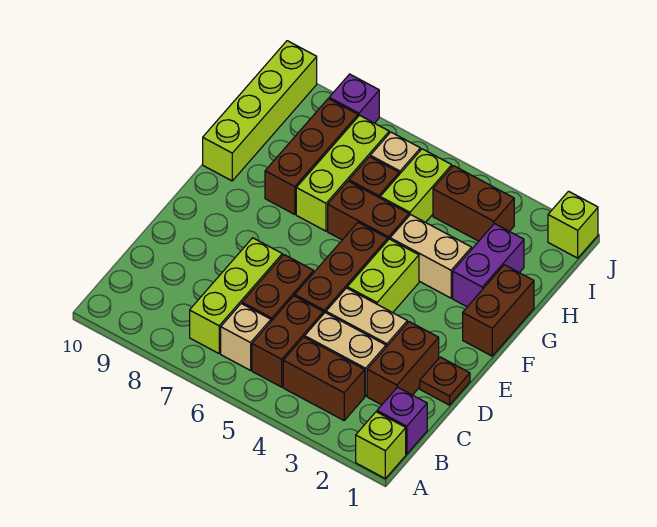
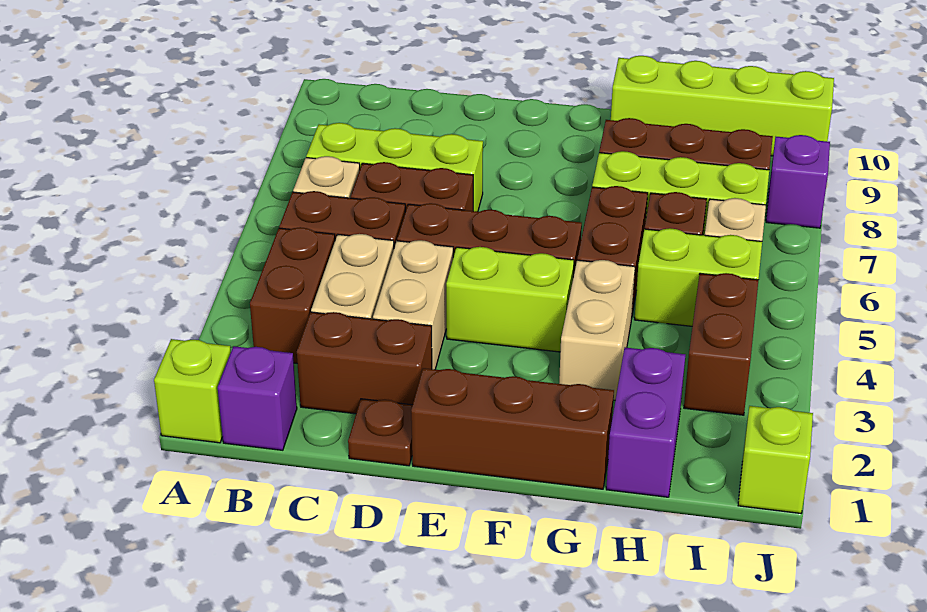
brown brick F1:G1 level 1 -> brown brick E1:G1 level 1
purple brick G2:H2 level 1 -> purple brick H1:H2 level 1

